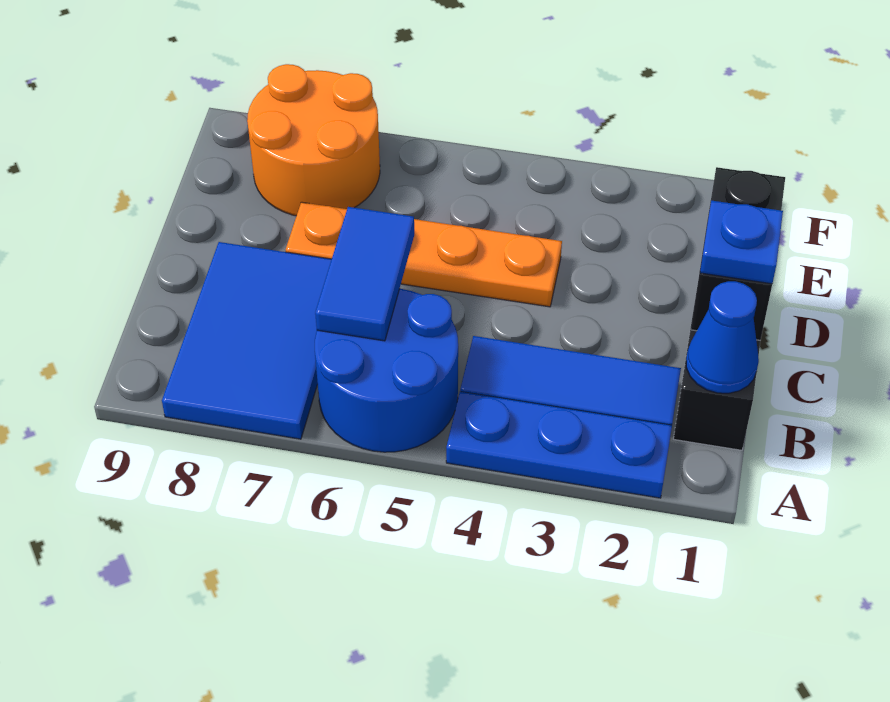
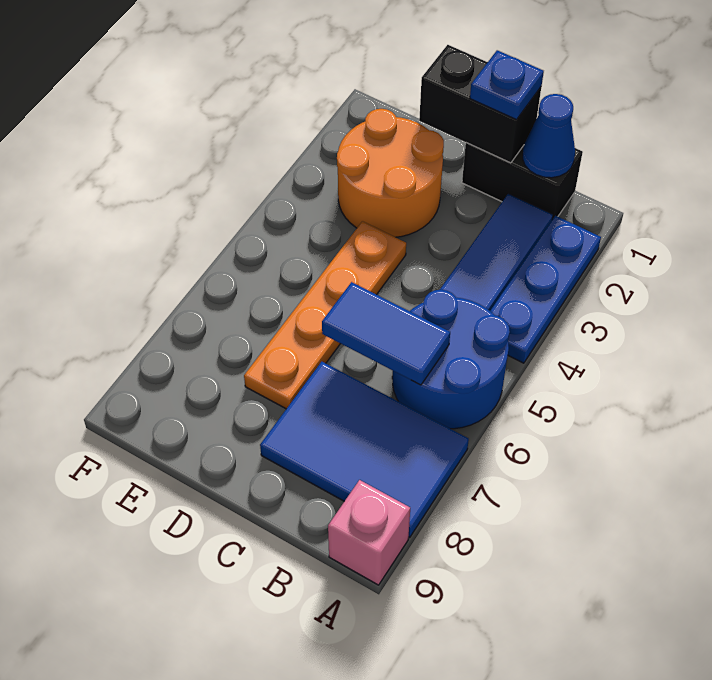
none -> pink brick A9 level 1
orange round brick E7:F8 level 1 -> orange round brick D2:E3 level 1

